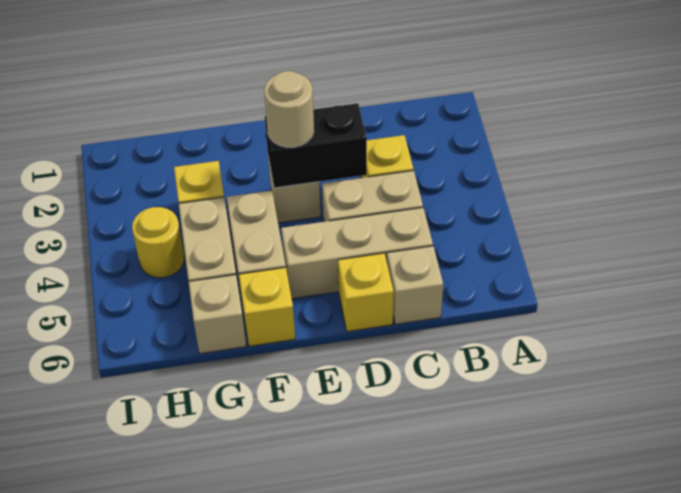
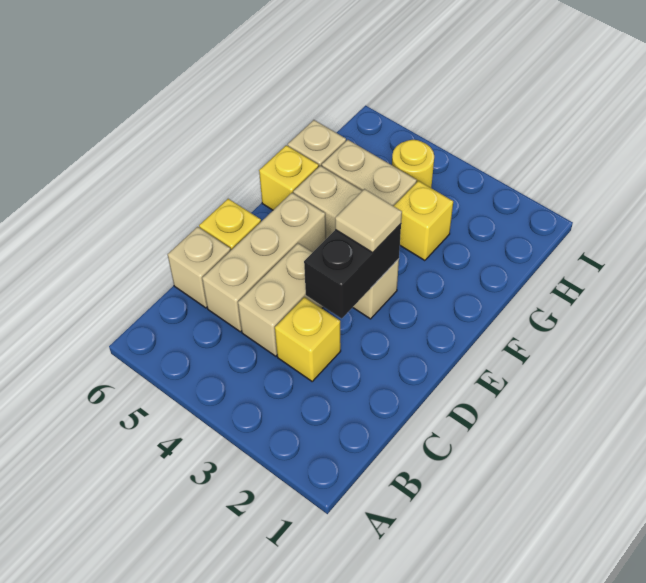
tan round brick E3 level 3 -> tan tile E3 level 3

